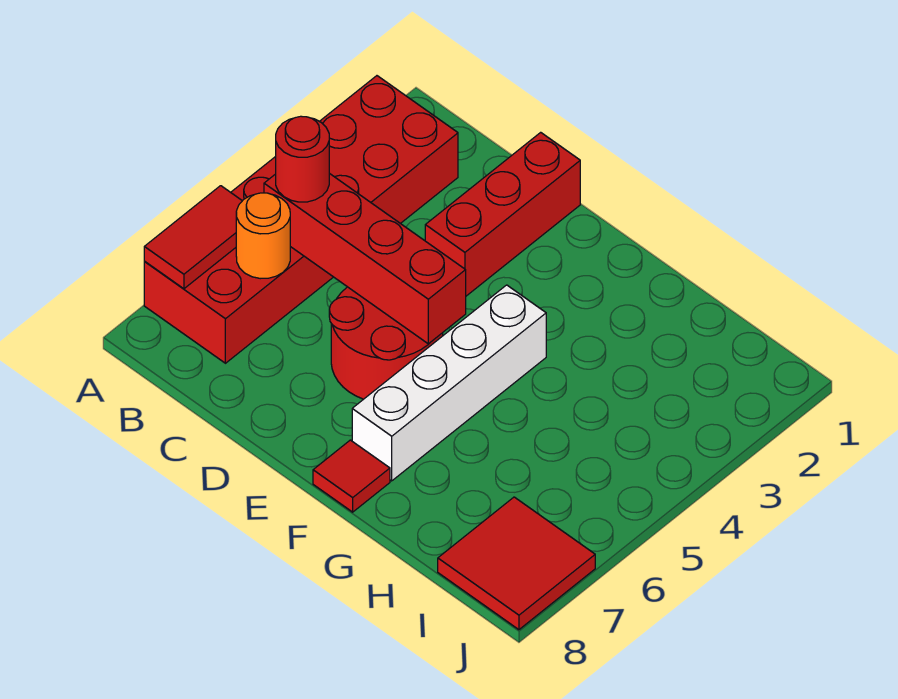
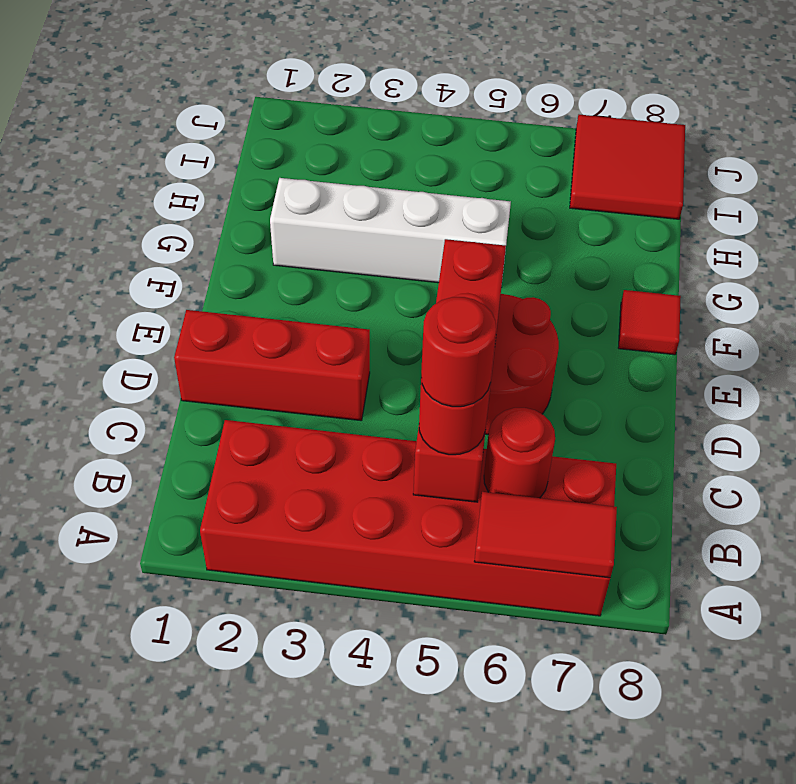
none -> red round brick B5 level 4
orange round brick B6 level 2 -> red round brick B6 level 2
white brick F4:F7 level 1 -> white brick G2:G5 level 1

